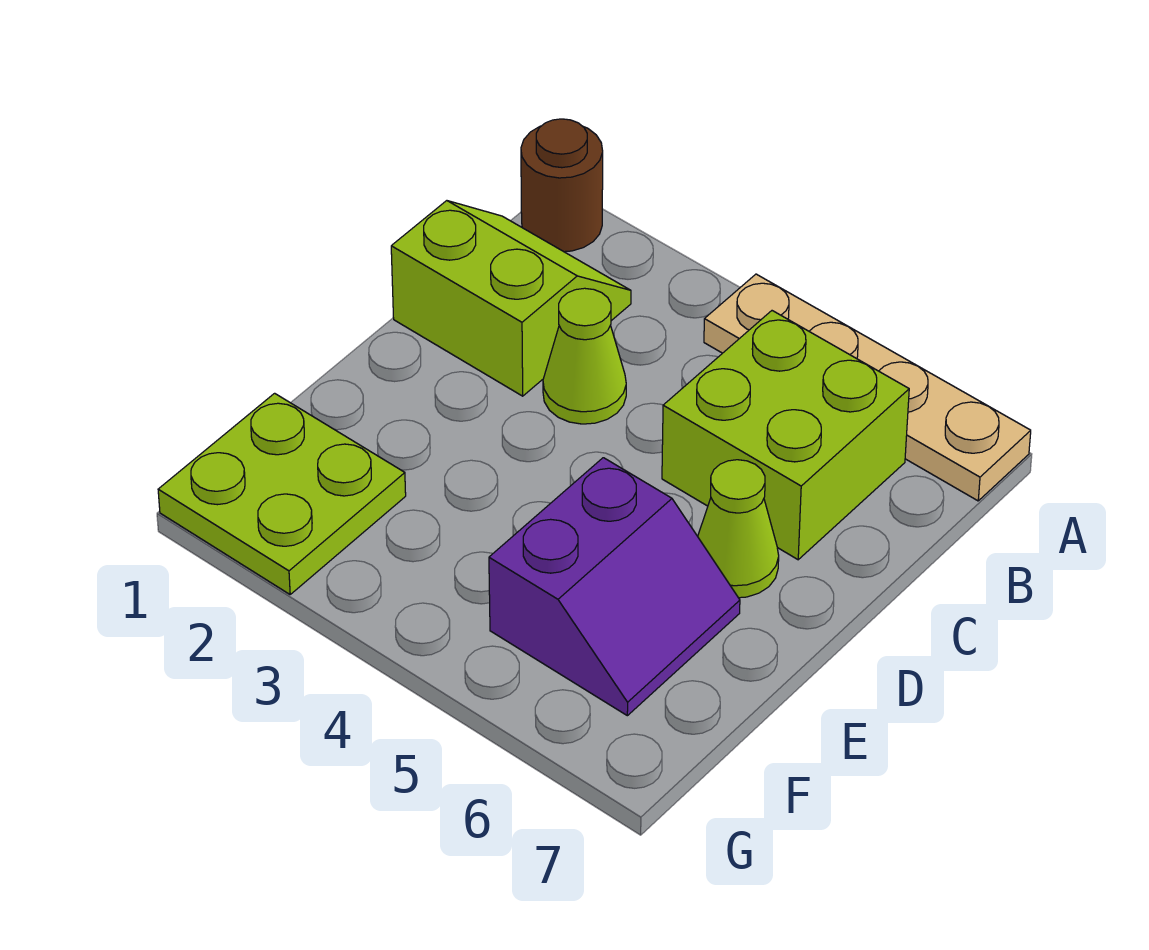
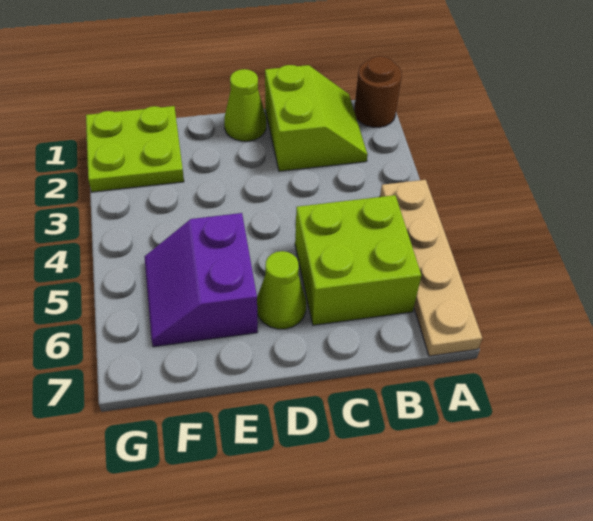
lime cone C3 level 1 -> lime cone D1 level 1
purple slope E5:F6 level 1 top 5 -> purple slope E5:F6 level 1 top E

